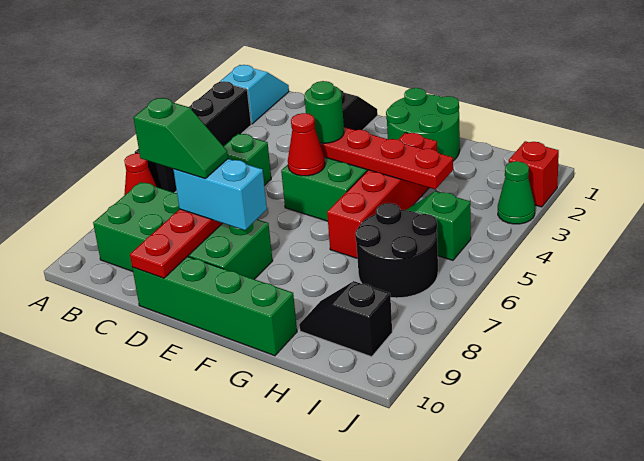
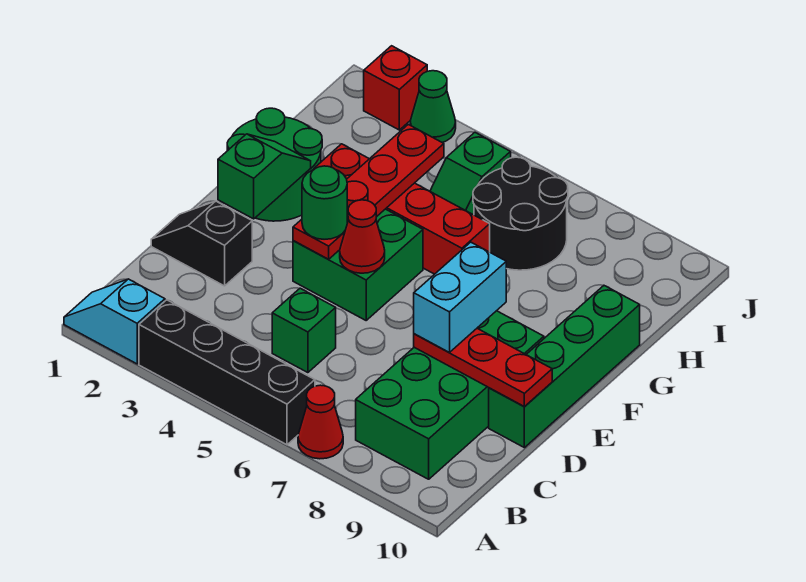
green slope C8:D8 level 4 top C -> green slope E2:F2 level 2 top E
black slope H9:I9 level 1 top I -> none

